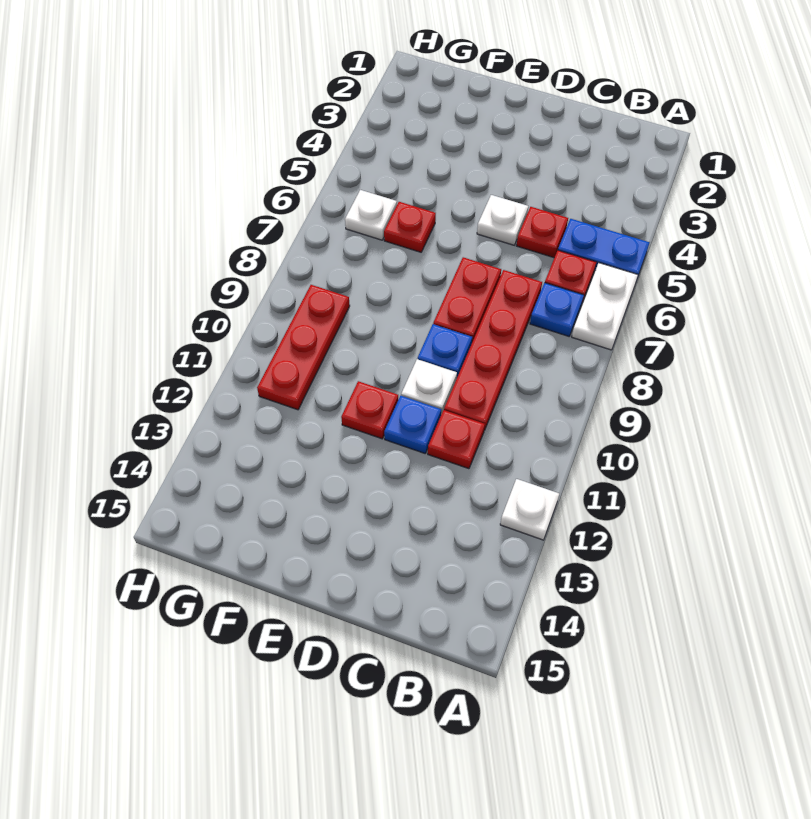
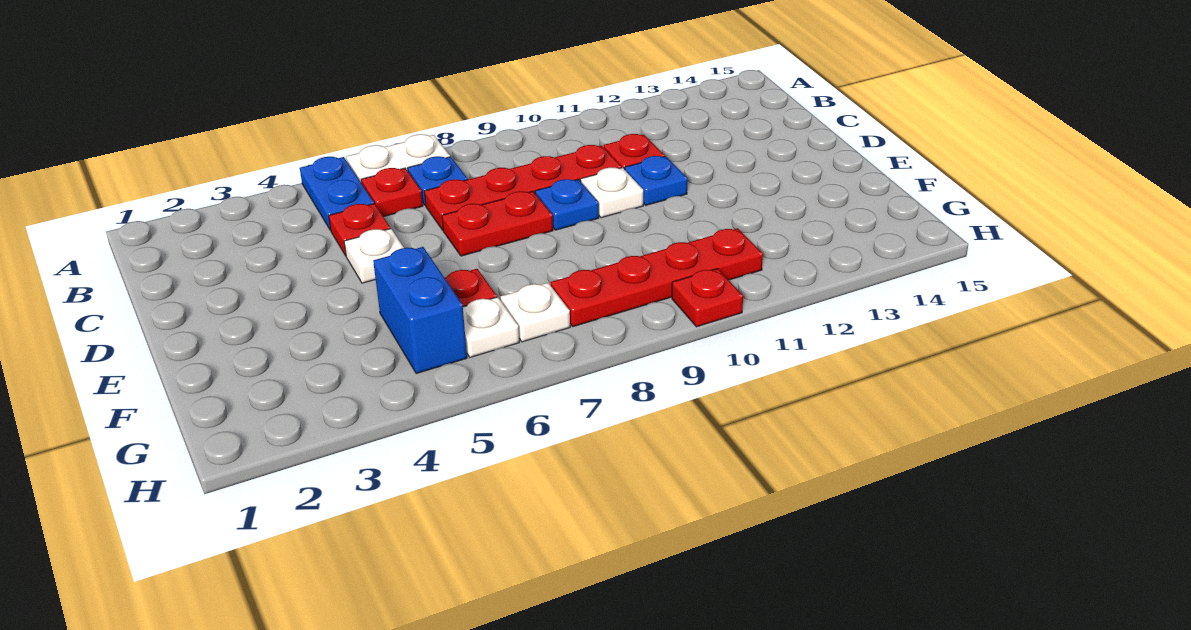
white plate A12 level 1 -> white plate G7 level 1
red plate E11 level 1 -> red plate H10 level 1
none -> blue brick F5:G5 level 1
red plate G9:G11 level 1 -> red plate G8:G11 level 1

